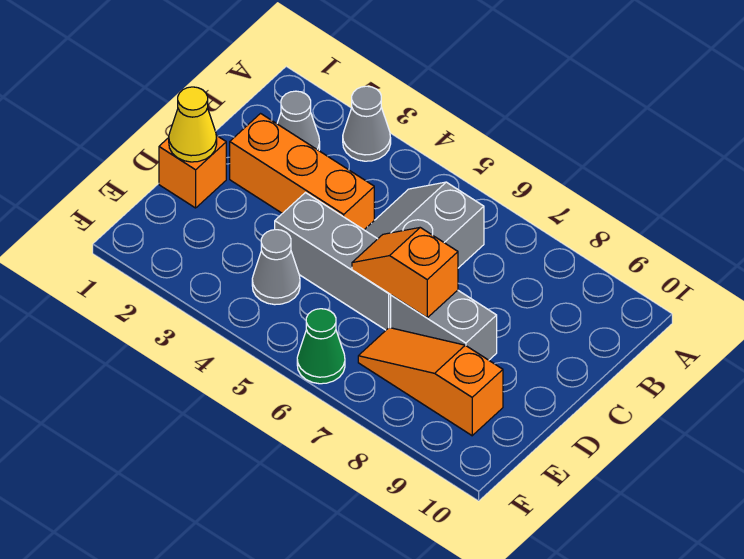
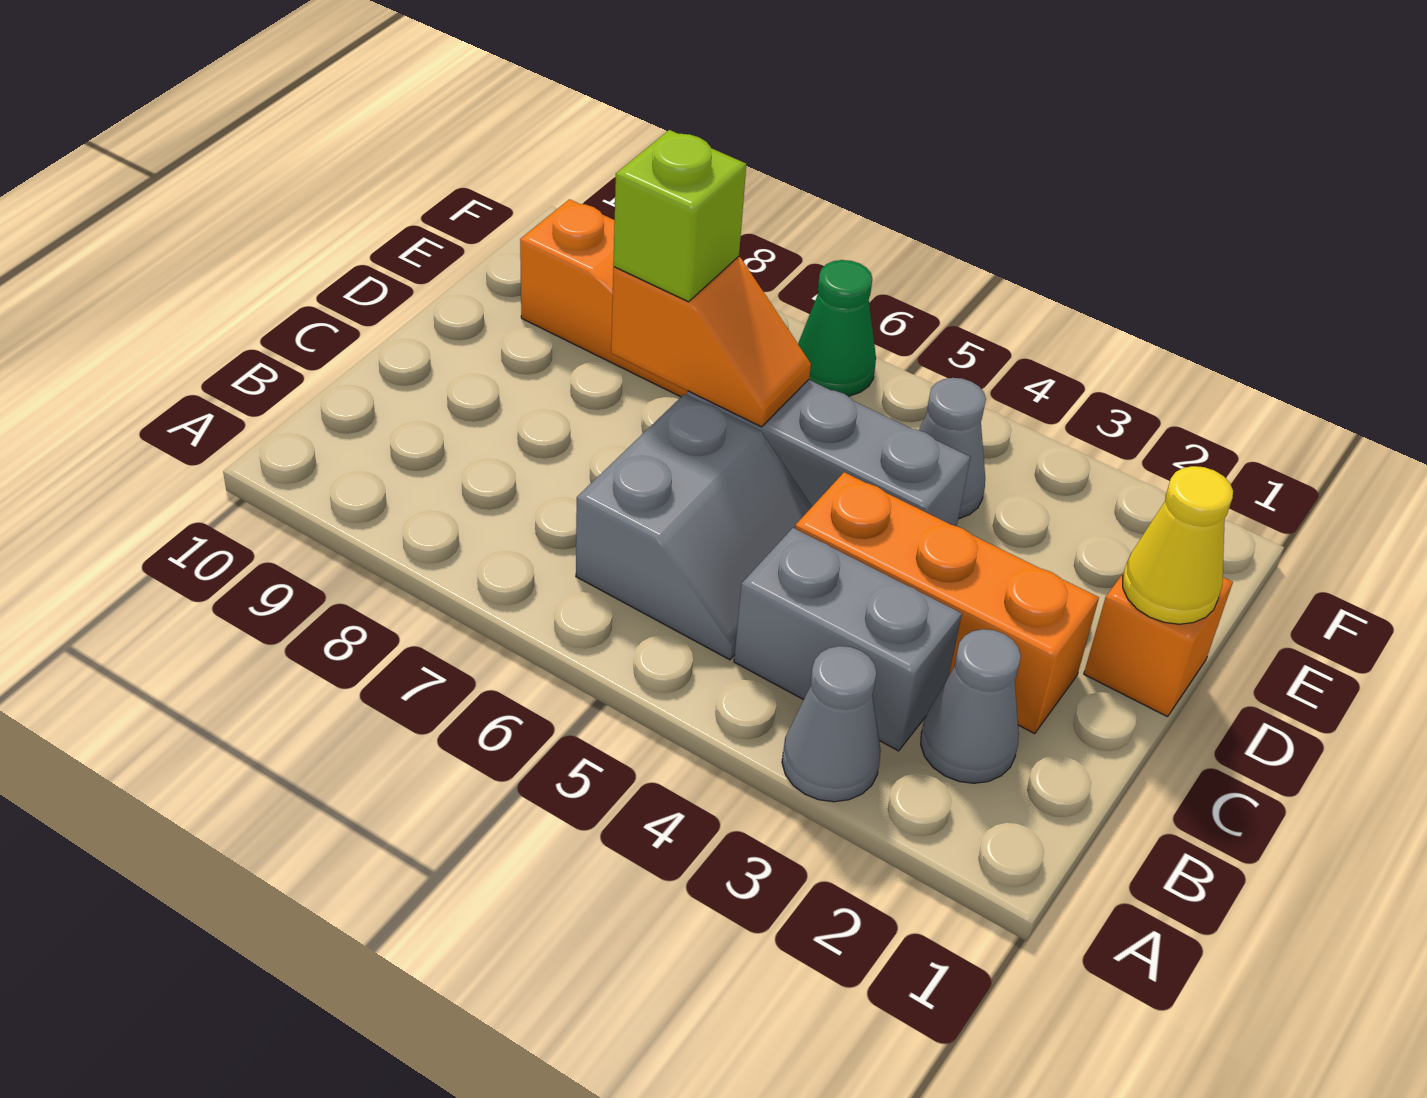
grey brick D7:D8 level 1 -> grey brick B3:B4 level 1
none -> lime brick D7 level 3

